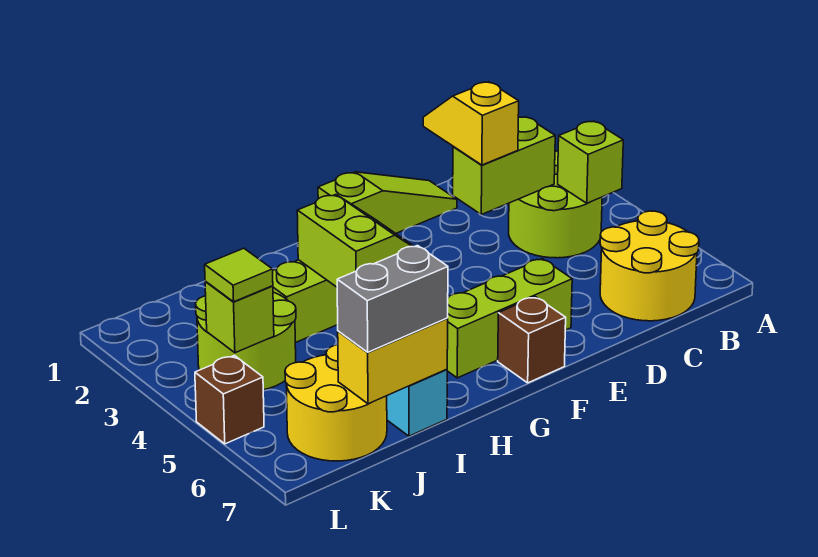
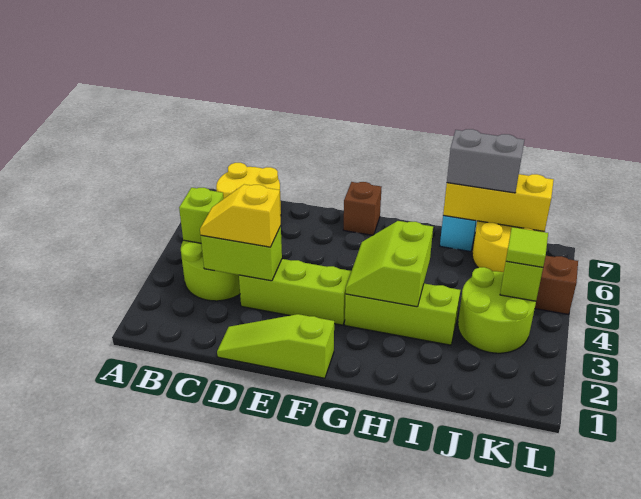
yellow slope D2:D3 level 3 top 3 -> yellow slope C3:D3 level 3 top D
lime brick E6:G6 level 1 -> lime brick D3:F3 level 1
yellow brick I7:J7 level 2 -> yellow brick I7:K7 level 2

